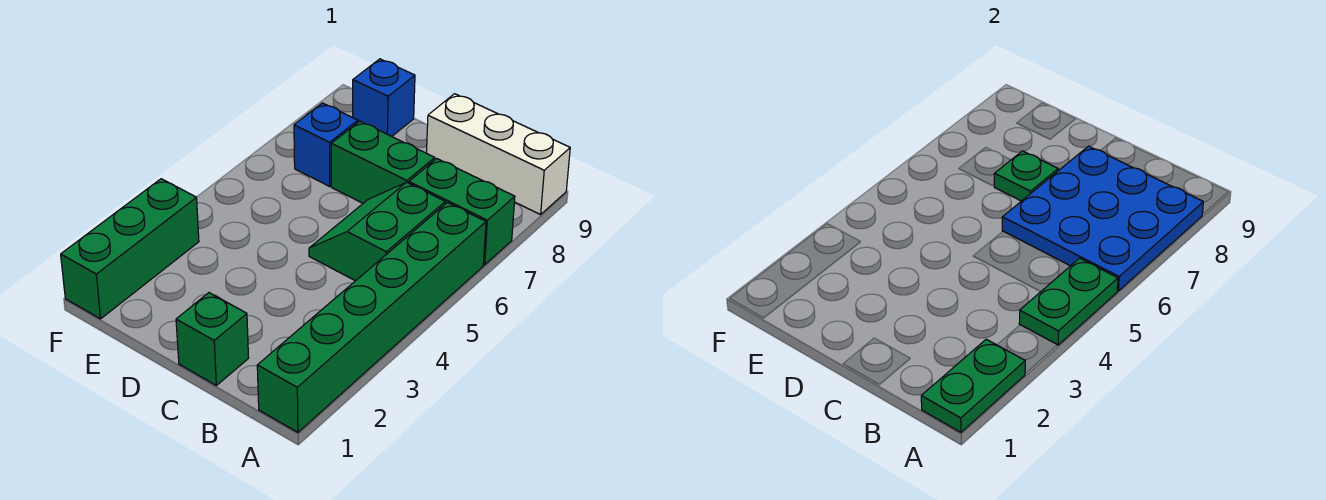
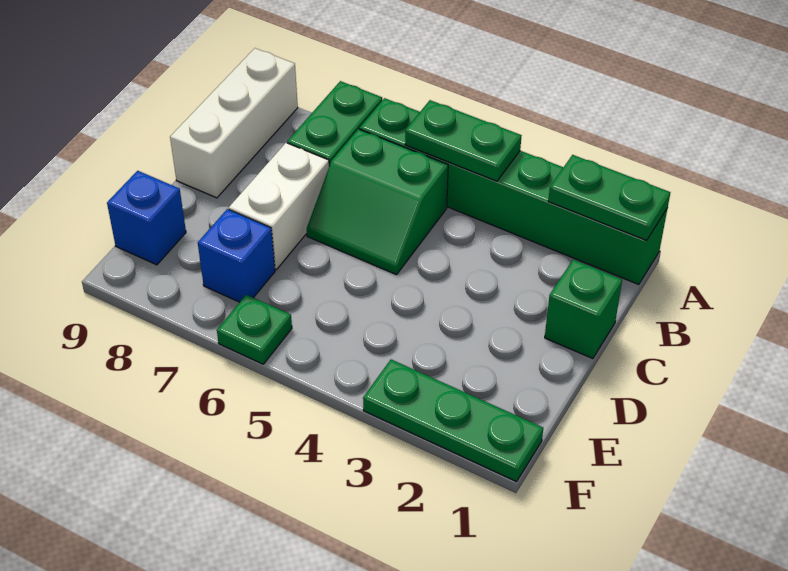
blue plate A6:C8 level 2 -> none
green brick C7:D7 level 1 -> white brick C7:D7 level 1
green plate D7 level 2 -> green plate F6 level 1
green brick F1:F3 level 1 -> green plate F1:F3 level 1

